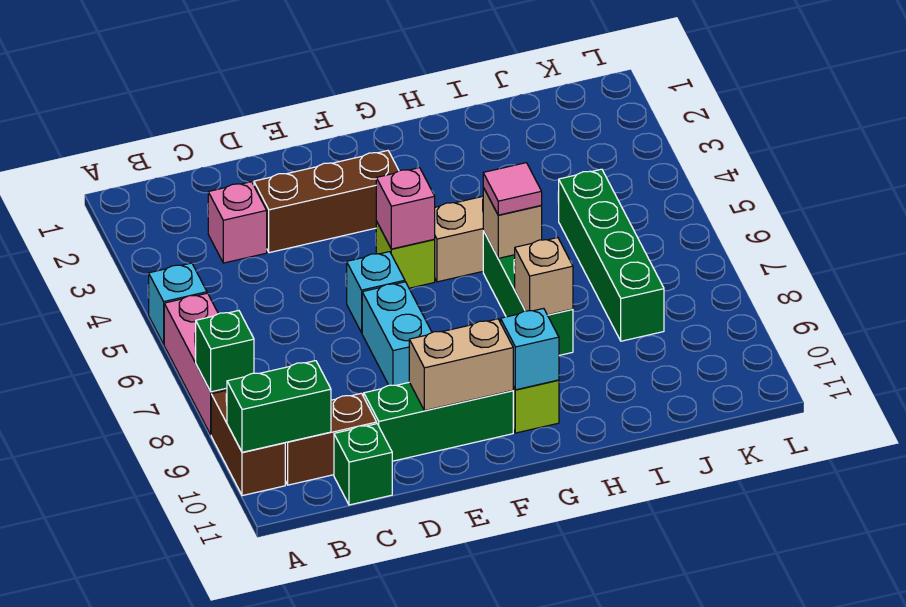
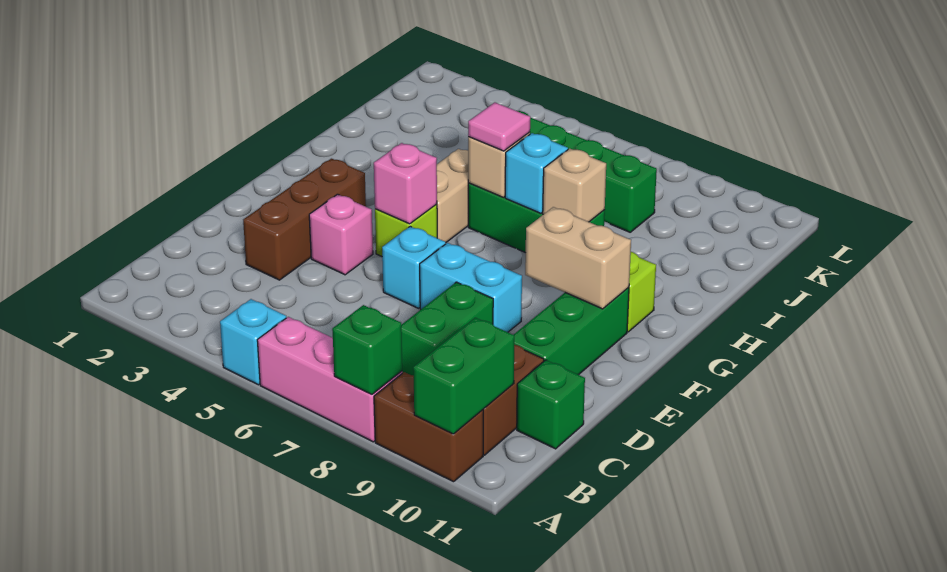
pink brick C3 level 1 -> pink brick E4 level 1
none -> green brick C8:D8 level 1
tan brick E10:F10 level 2 -> tan brick F9:F10 level 2
cyan brick G10 level 2 -> cyan brick H7 level 2

